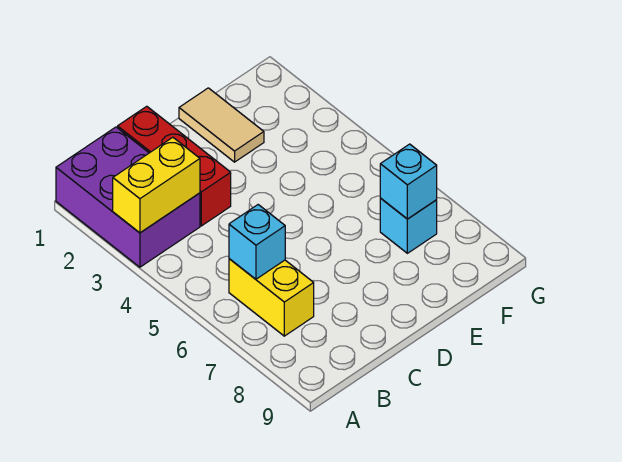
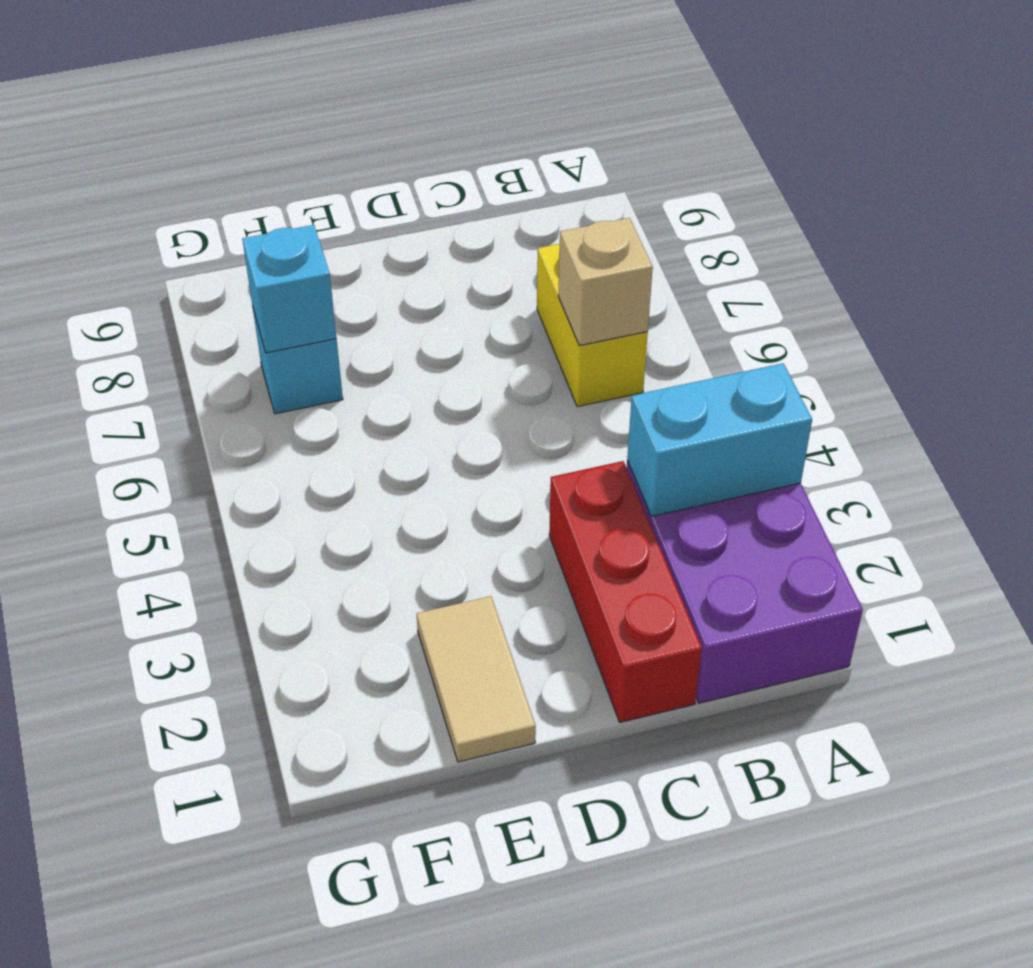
yellow brick A3:B3 level 2 -> cyan brick A3:B3 level 2
cyan brick B6 level 2 -> tan brick B6 level 2

